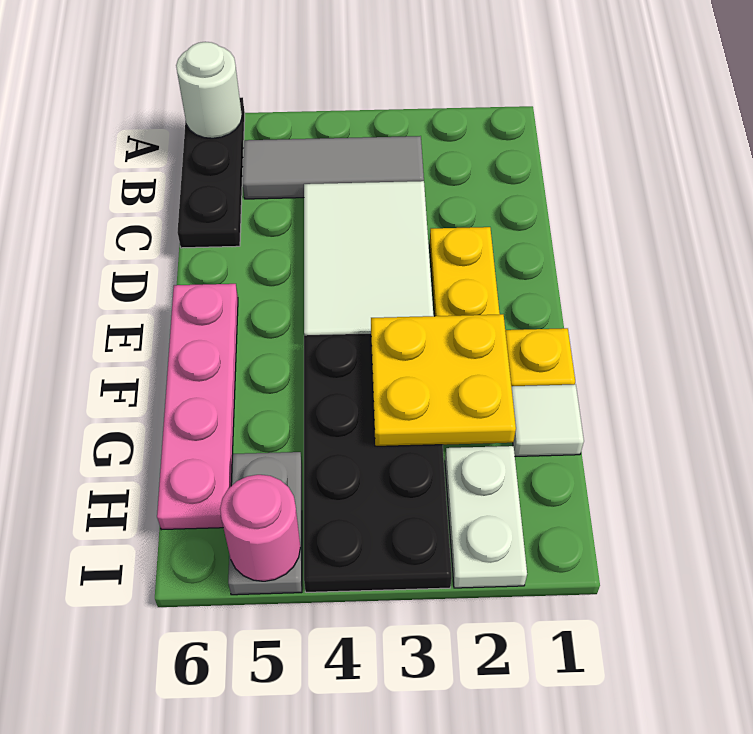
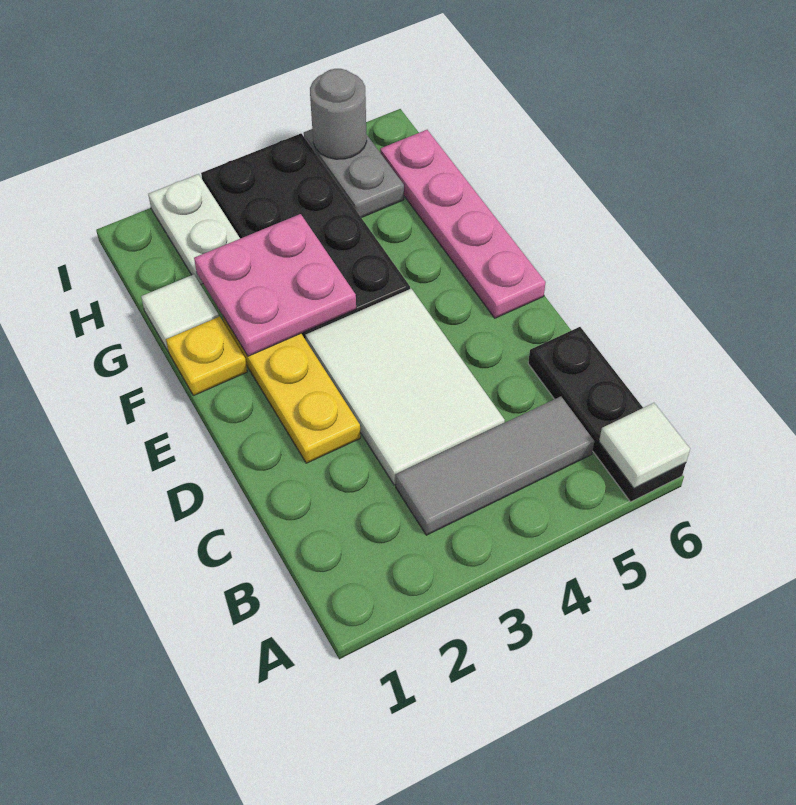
white round brick A6 level 2 -> white tile A6 level 2
yellow plate F2:G3 level 2 -> pink plate F2:G3 level 2
pink round brick I5 level 2 -> grey round brick I5 level 2

